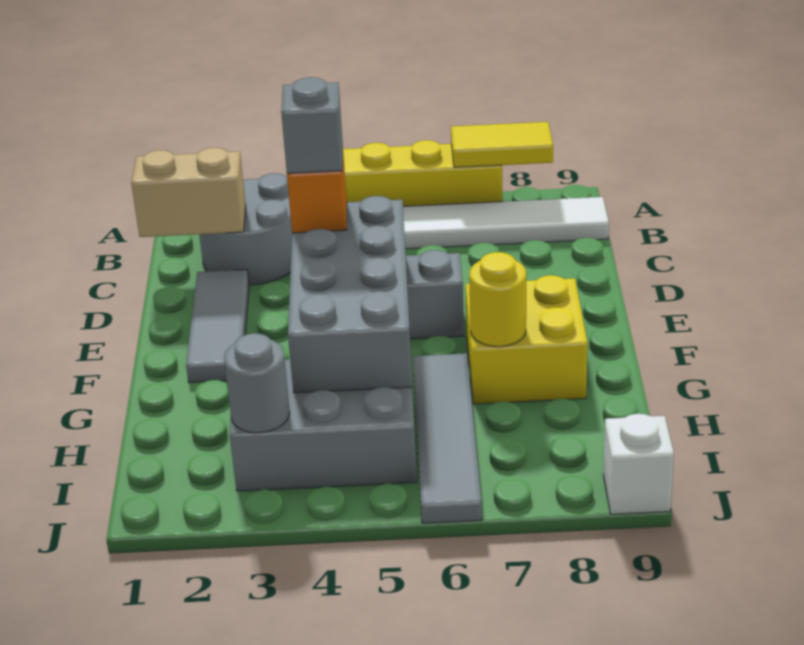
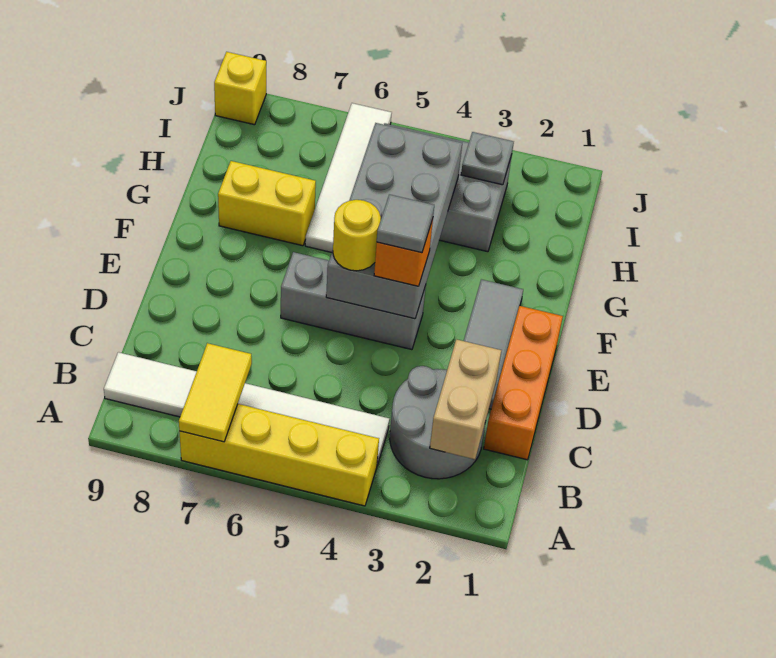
yellow tile A7:A8 level 2 -> yellow tile A7:B7 level 2
none -> orange brick C1:E1 level 1
tan brick C1:C2 level 2 -> tan brick B2:C2 level 2
grey brick E4 level 4 -> grey tile E4 level 4
yellow brick F7:G8 level 1 -> yellow brick G7:G8 level 1
grey tile G6:J6 level 1 -> white tile G6:J6 level 1
yellow round brick G7 level 2 -> yellow round brick E5 level 3
grey round brick I3 level 2 -> grey plate I3 level 2
white brick J9 level 1 -> yellow brick J9 level 1

